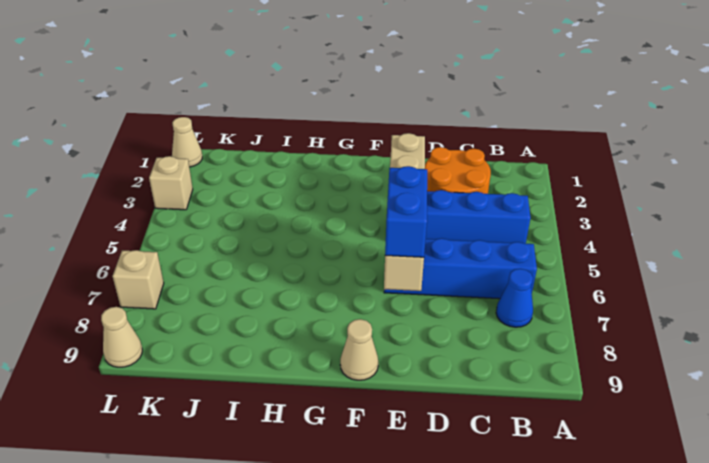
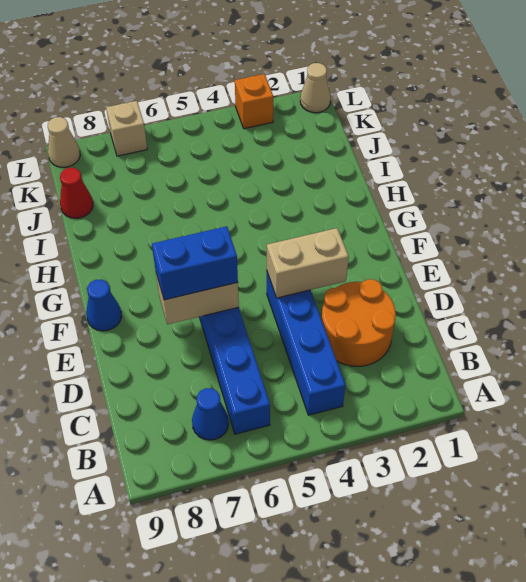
tan cone F9 level 1 -> blue cone F9 level 1
none -> red cone J9 level 1
tan brick L3 level 1 -> orange brick L3 level 1

